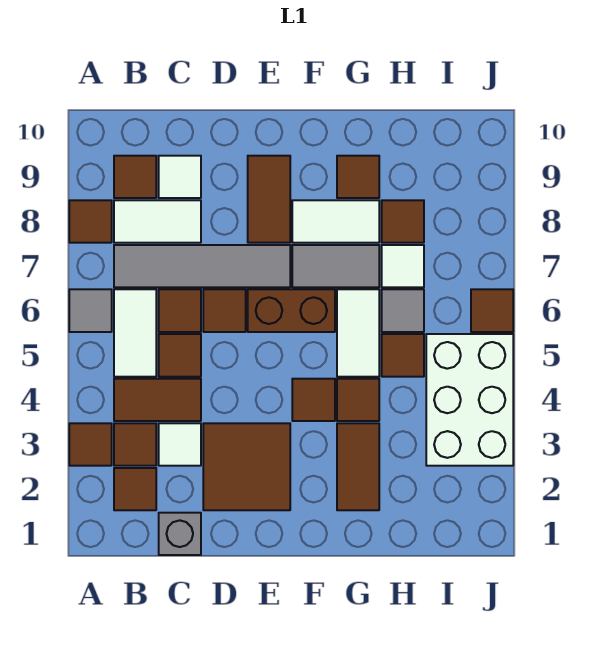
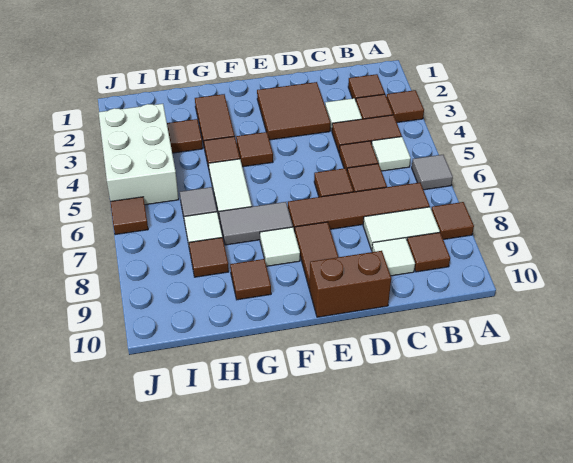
white tile B5:B6 level 1 -> white tile B5 level 1
grey tile B7:E7 level 1 -> brown tile B7:E7 level 1
grey brick C1 level 1 -> none
brown brick E6:F6 level 1 -> brown brick D10:E10 level 1
white tile F8:G8 level 1 -> white tile F8 level 1
brown tile H5 level 1 -> brown tile H3 level 1

